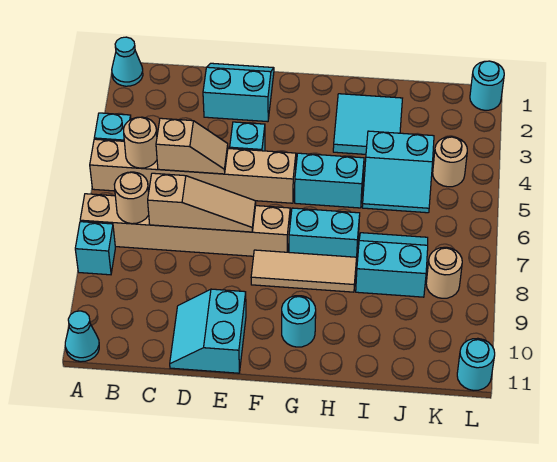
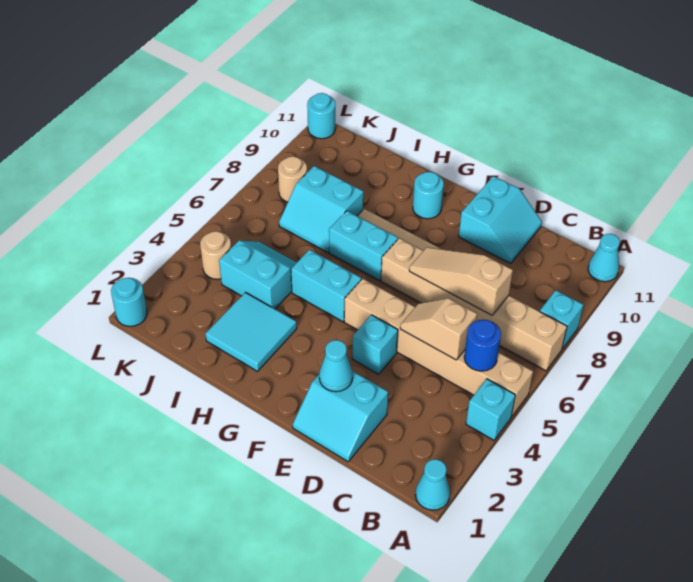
tan round brick B5 level 2 -> blue round brick B5 level 2
tan round brick B7 level 2 -> none
none -> cyan cone E2 level 2

